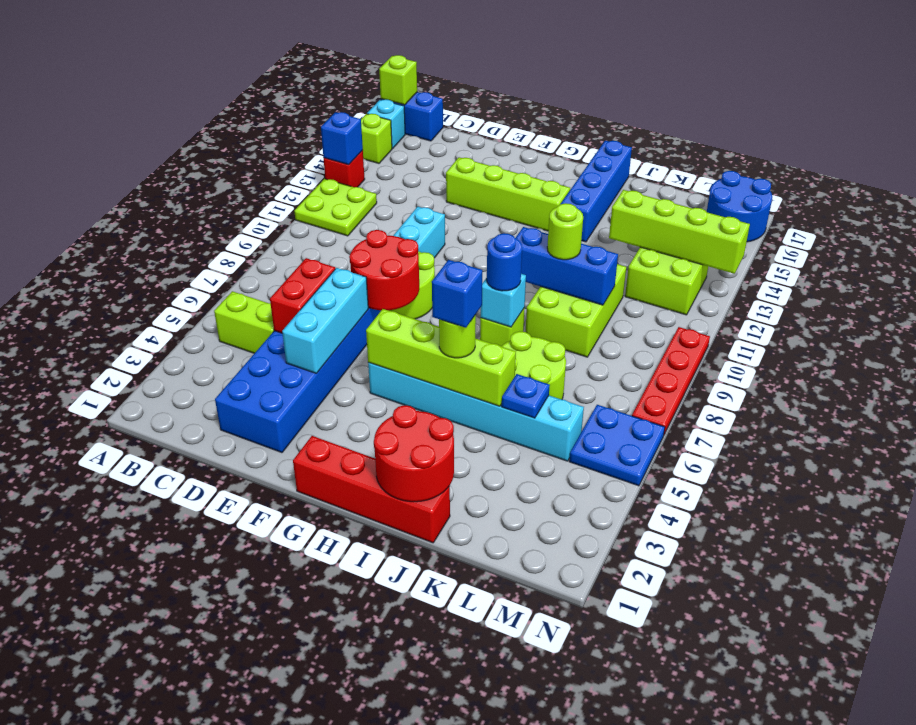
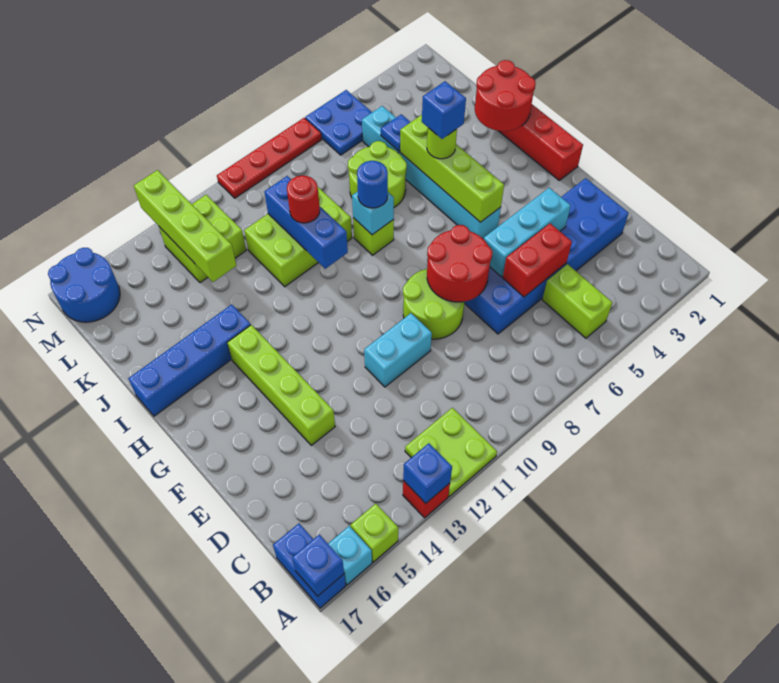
lime brick A17 level 2 -> blue brick A17 level 2
lime round brick J10 level 3 -> red round brick J10 level 3

